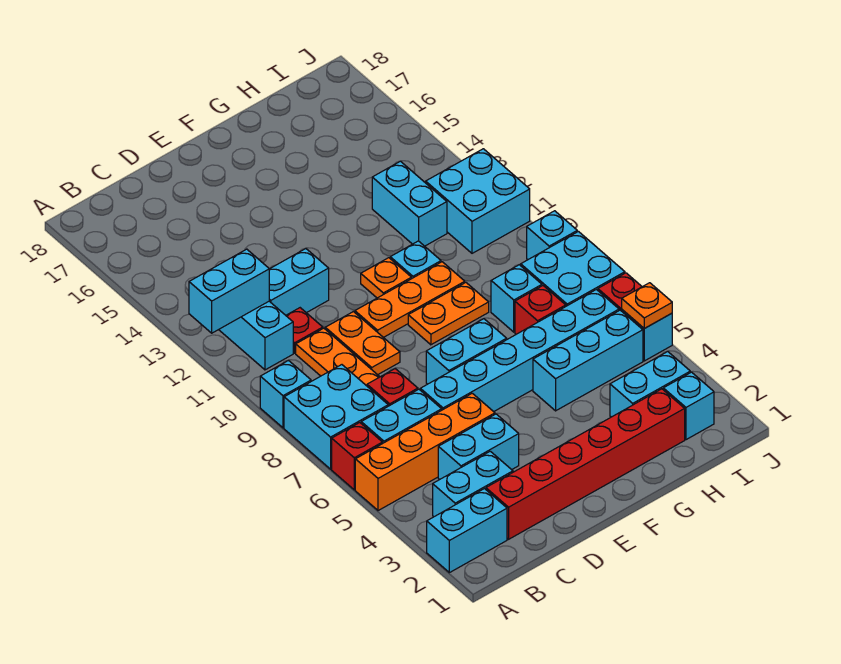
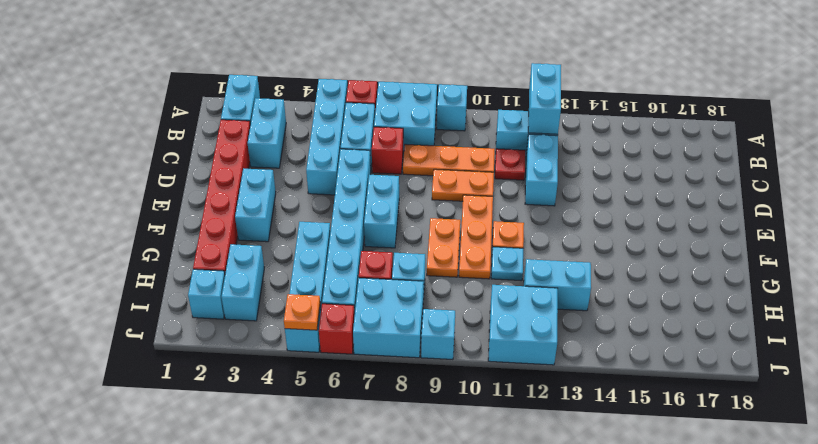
orange brick A5:D5 level 1 -> cyan brick A5:D5 level 1
cyan brick C4:D4 level 1 -> cyan brick E3:F3 level 1

